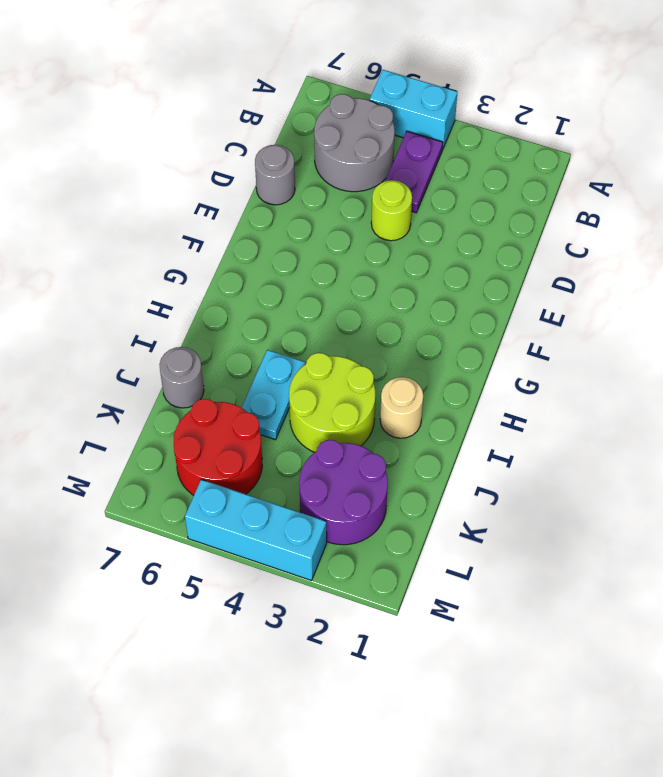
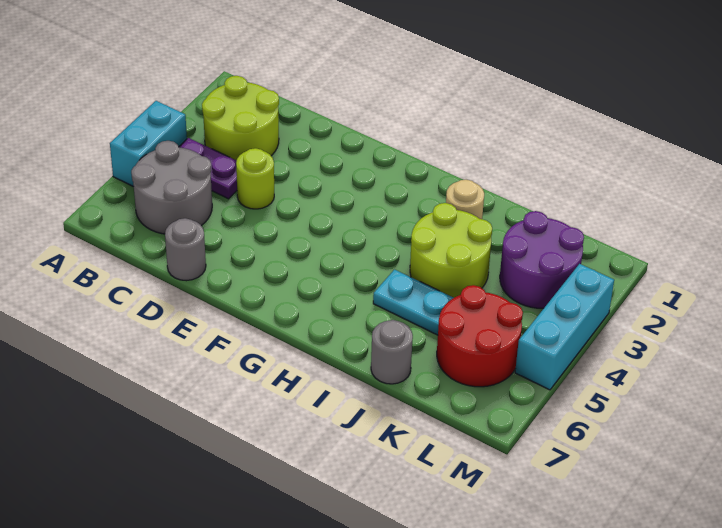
none -> lime round brick B2:C3 level 1

